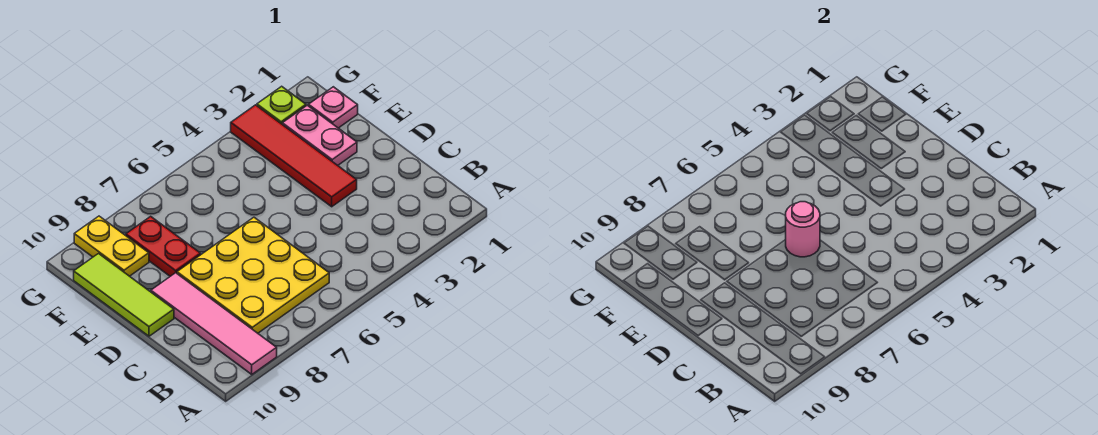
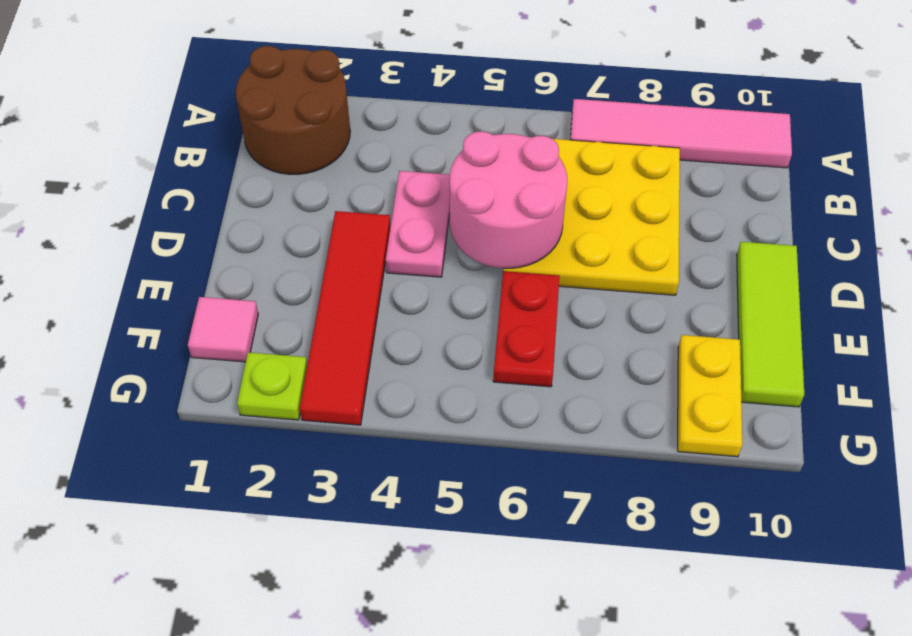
none -> brown round brick A1:B2 level 1
pink tile A9:D9 level 1 -> pink tile A7:A10 level 1
pink round brick D6 level 2 -> pink round brick C5:D6 level 2
pink plate E2:F2 level 1 -> pink plate C4:D4 level 1
red plate E8:F8 level 1 -> red plate E6:F6 level 1
pink plate F1 level 1 -> pink tile F1 level 1

